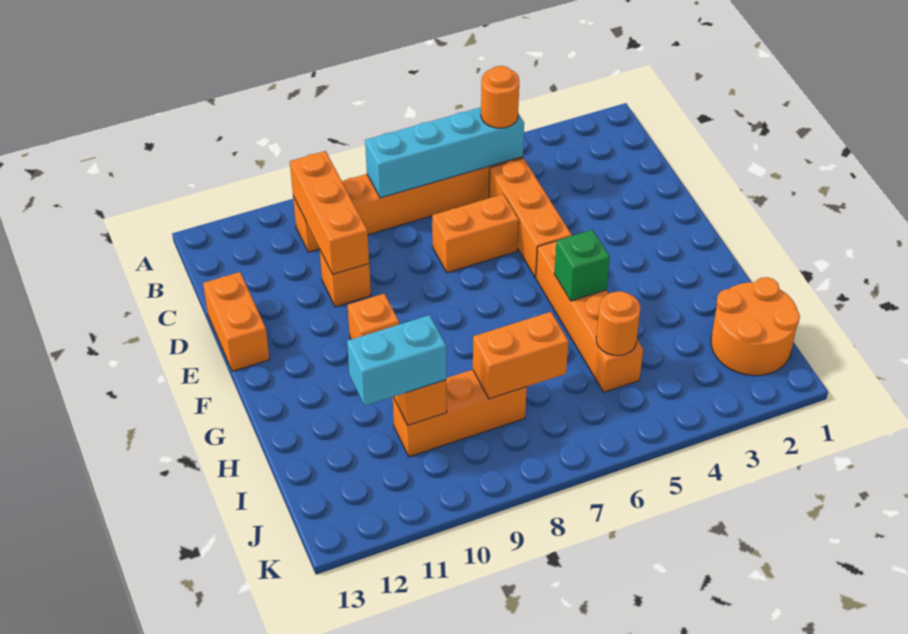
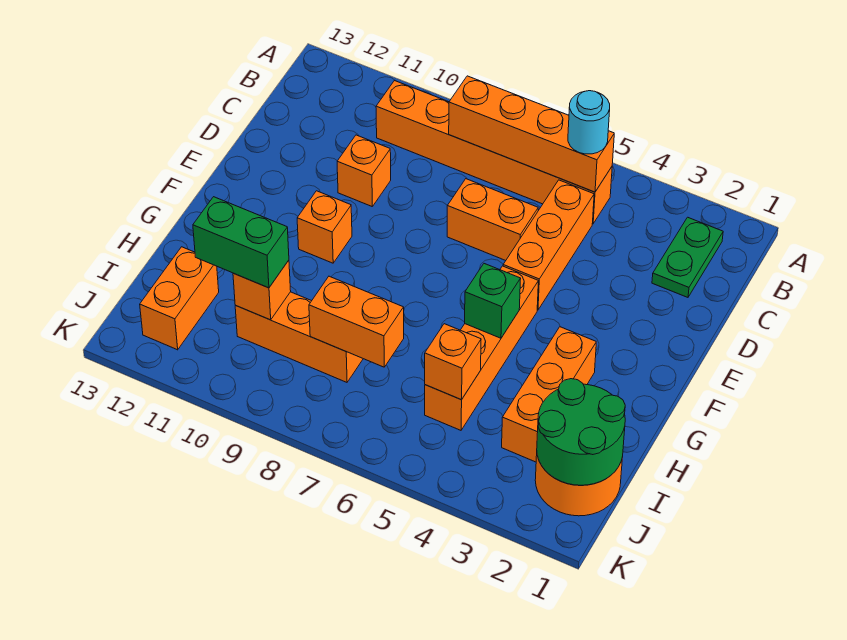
none -> green plate B2:C2 level 1
cyan brick B5:B8 level 2 -> orange brick B5:B8 level 2
orange round brick B5 level 3 -> cyan round brick B5 level 3
orange brick B10:D10 level 2 -> orange brick G3:I3 level 1
orange brick D13:E13 level 1 -> orange brick I12:J12 level 1
none -> green round brick I1:J2 level 2
orange round brick I5 level 2 -> orange brick I5 level 2
cyan brick I10:I11 level 3 -> green brick I10:I11 level 3

